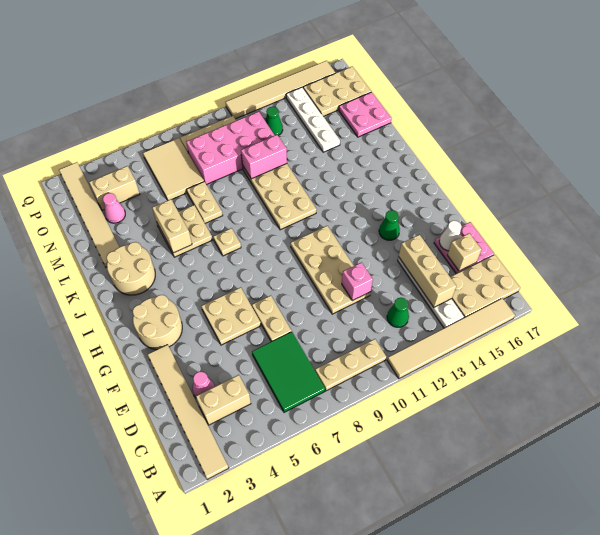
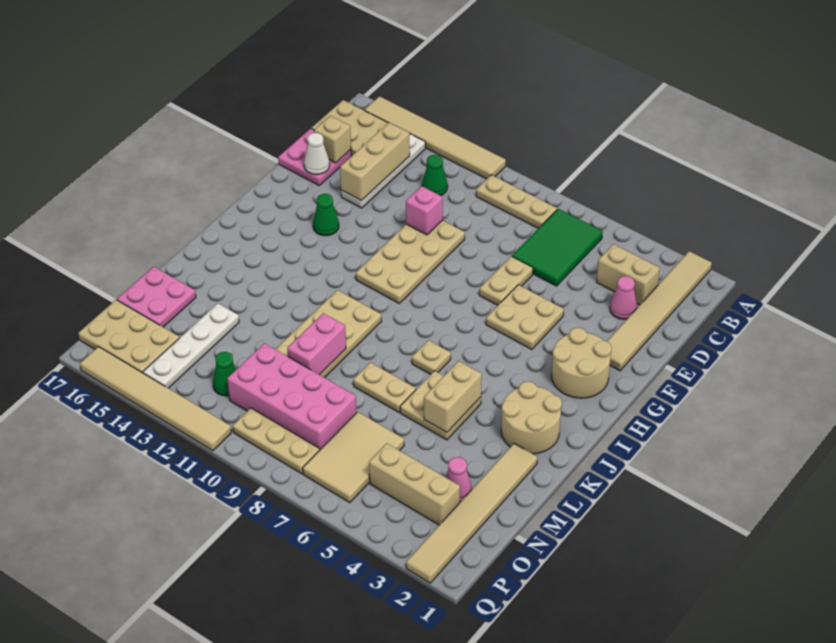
tan plate L7:M7 level 1 -> tan plate L7:L8 level 1
pink brick M10:M11 level 2 -> pink brick L10:M10 level 2
tan brick O3:O4 level 1 -> tan brick O3:O5 level 1

